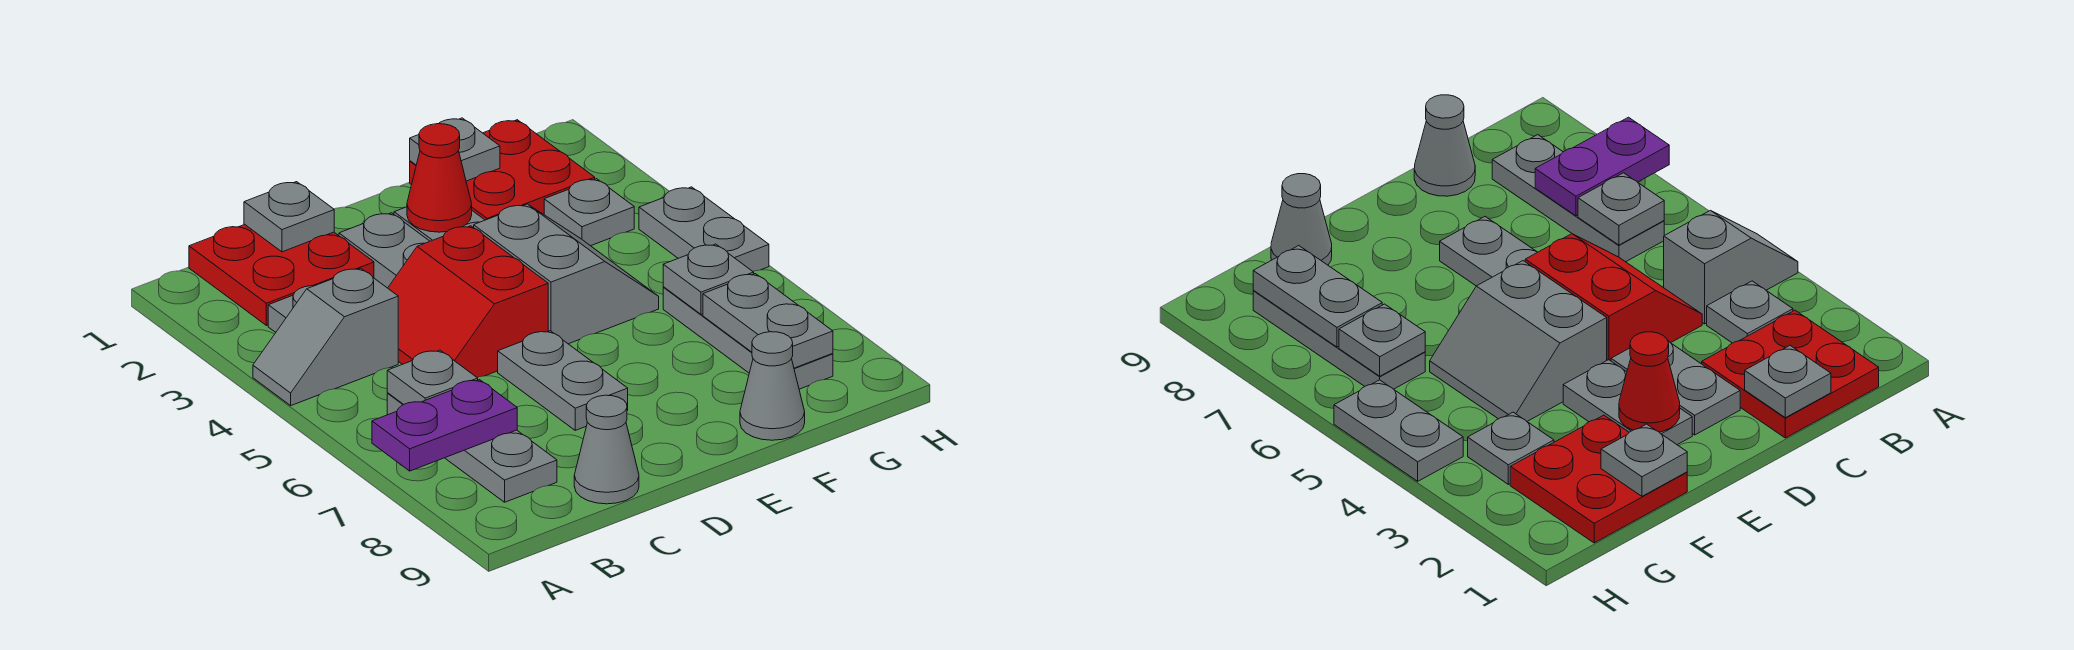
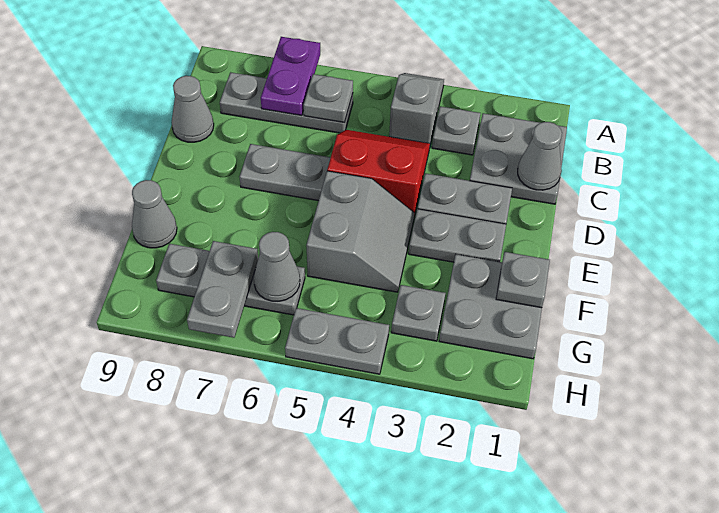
red plate B1:C2 level 1 -> grey plate B1:C2 level 1
grey plate C1 level 2 -> grey cone C1 level 2
red cone E2 level 2 -> none
grey slope E4:F5 level 1 top E -> grey slope E4:F5 level 1 top 5
red plate F1:G2 level 1 -> grey plate F1:G2 level 1
grey plate G6 level 2 -> grey cone G6 level 2
grey plate G7:G8 level 2 -> grey plate G7:H7 level 2

